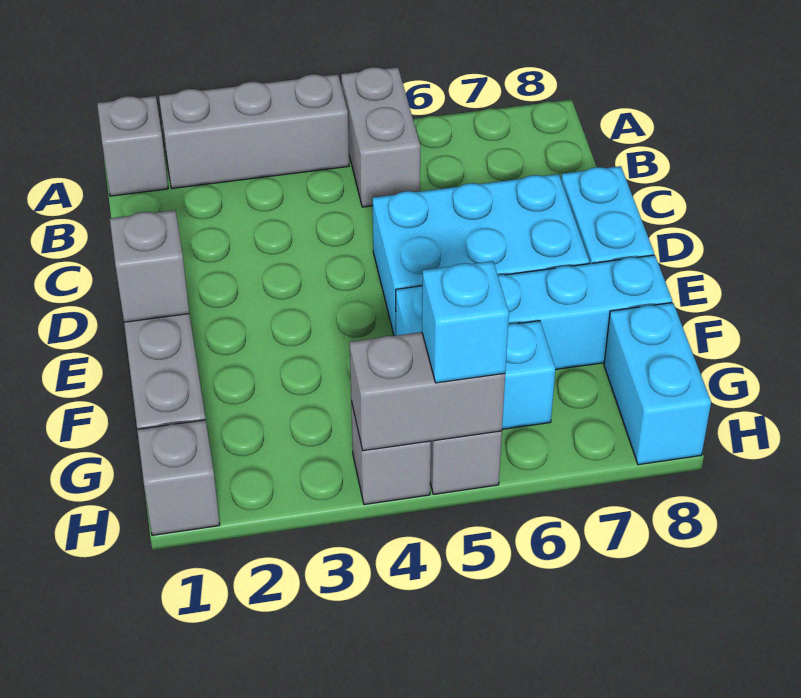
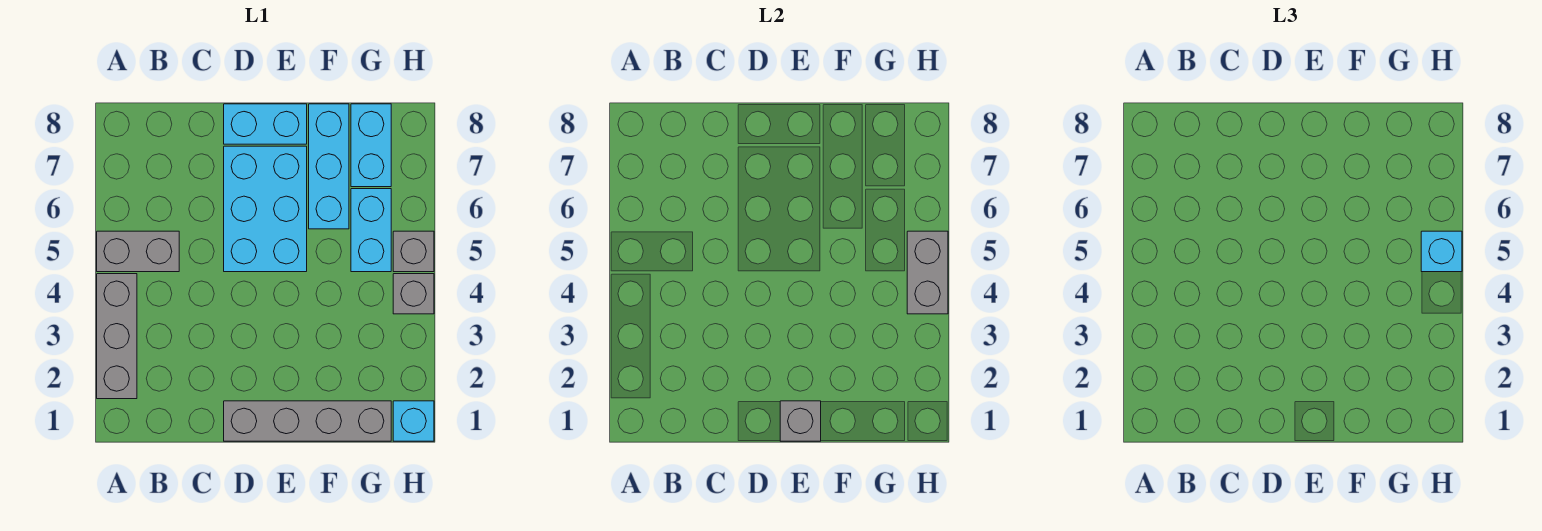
grey brick A1 level 1 -> none
cyan brick F5:F8 level 1 -> cyan brick F6:F8 level 1
cyan brick G8:H8 level 1 -> cyan brick G7:G8 level 1
grey brick H1 level 1 -> cyan brick H1 level 1

